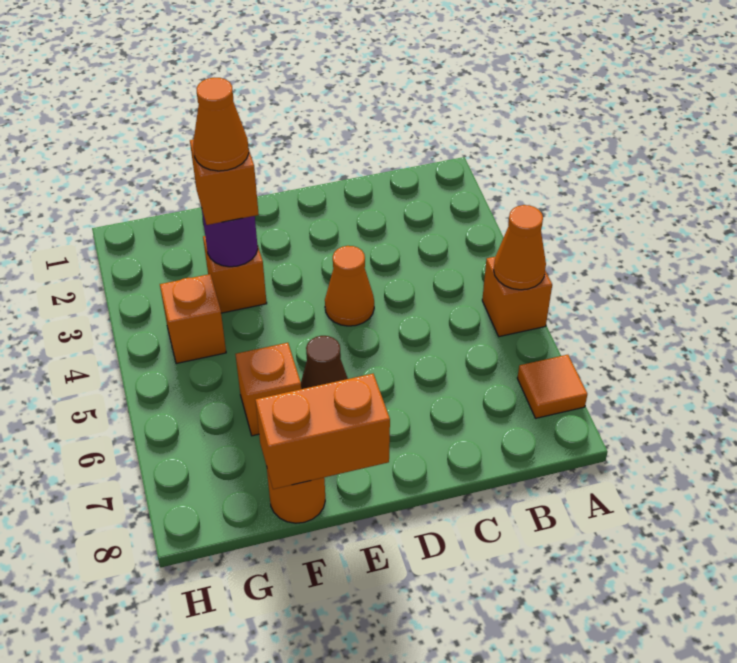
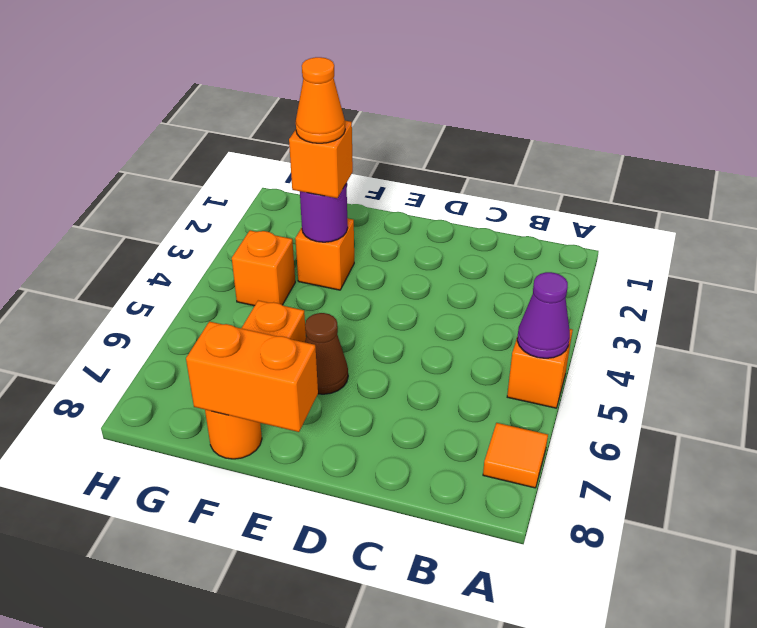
orange cone A5 level 2 -> purple cone A5 level 2
orange cone D4 level 1 -> none

